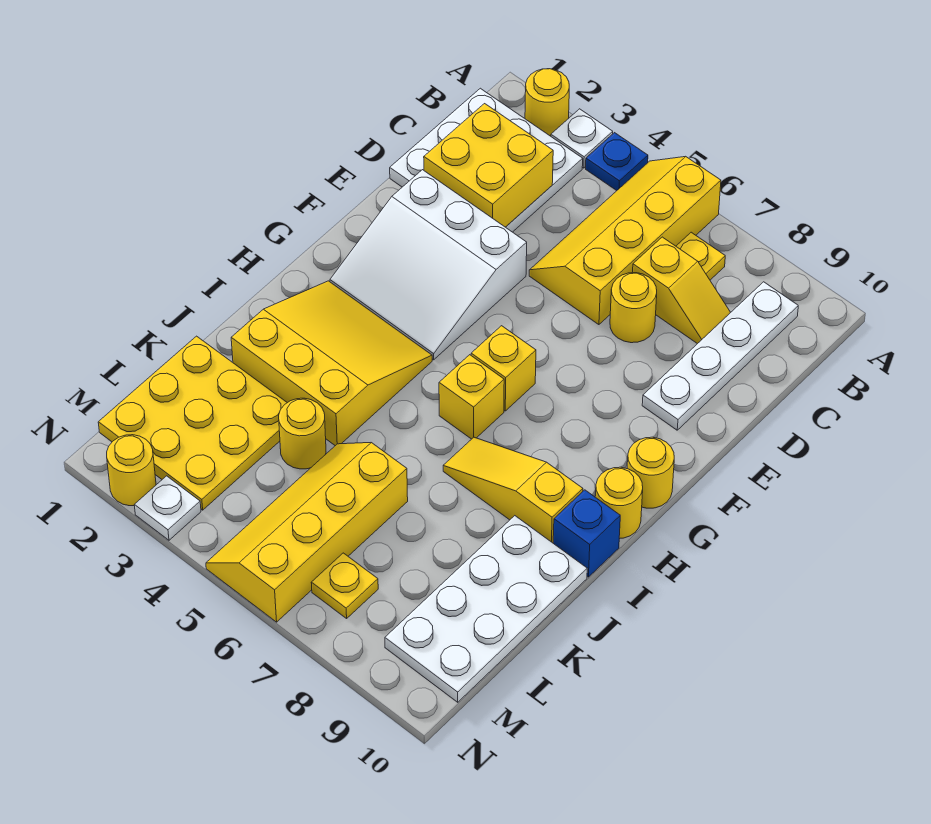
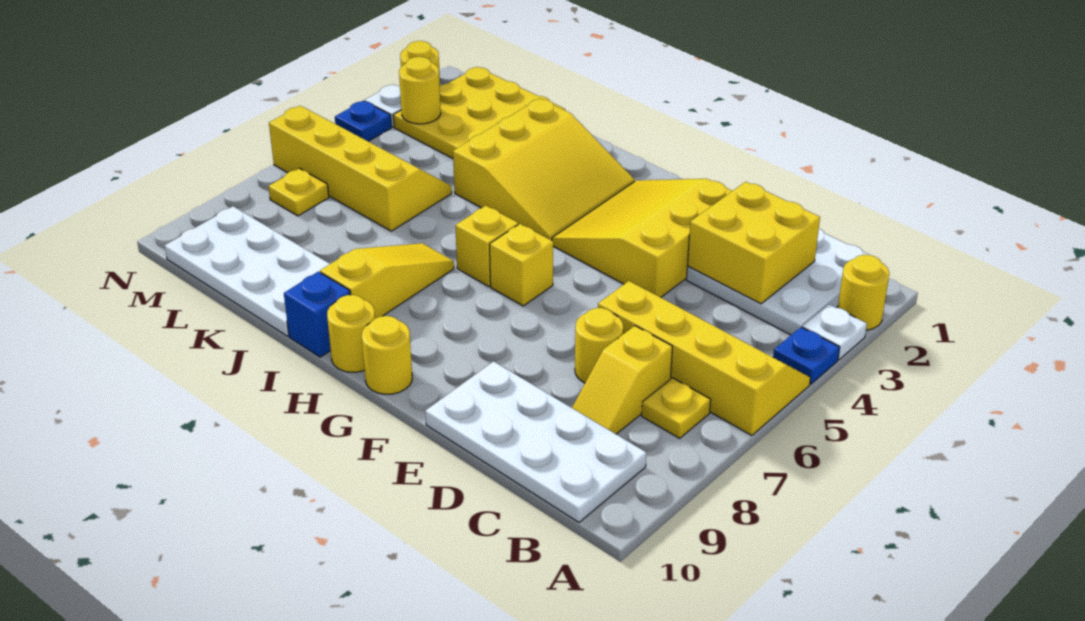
white plate B9:E9 level 1 -> white plate B9:E10 level 1
white slope E2:G4 level 1 top E -> yellow slope E2:G4 level 1 top E
yellow round brick K4 level 1 -> yellow round brick M3 level 2
none -> blue plate N4 level 1

